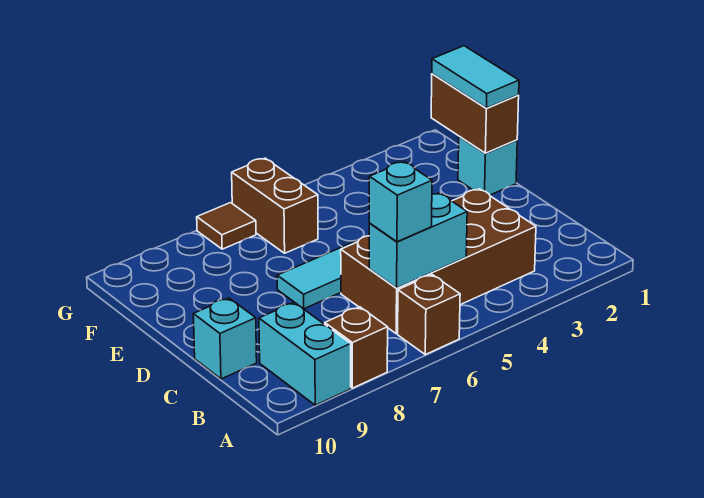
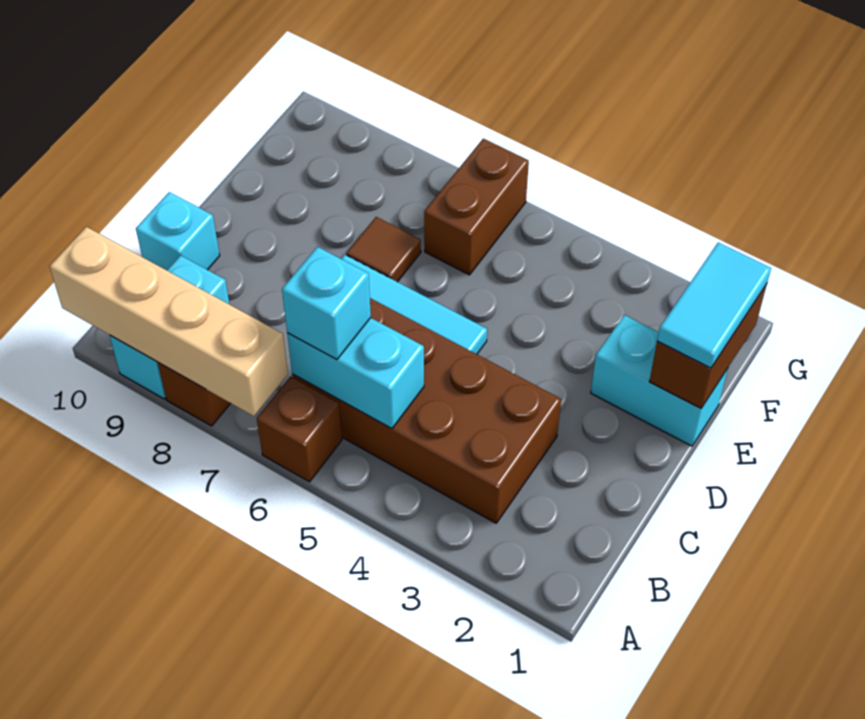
none -> tan brick A7:A10 level 2
cyan brick E1 level 1 -> cyan brick E1:E2 level 1
brown tile G7 level 1 -> brown tile E7 level 1

